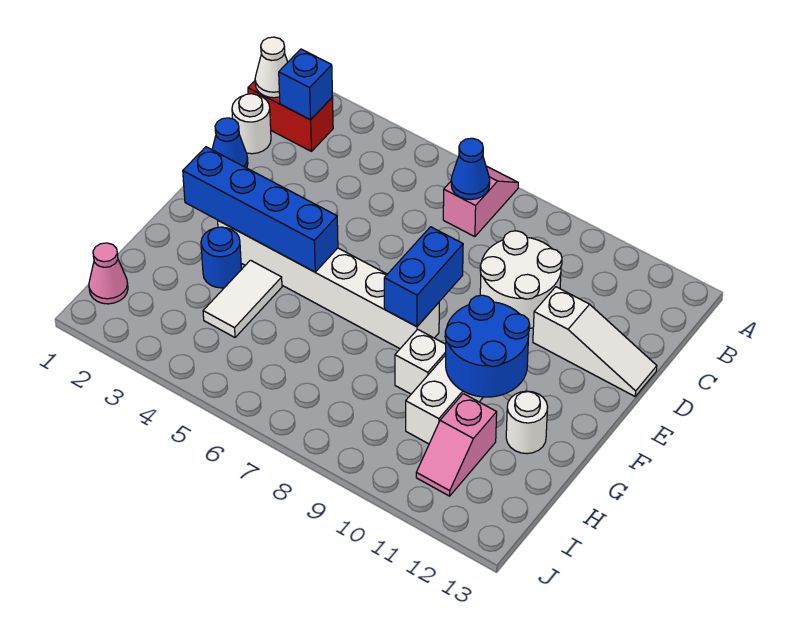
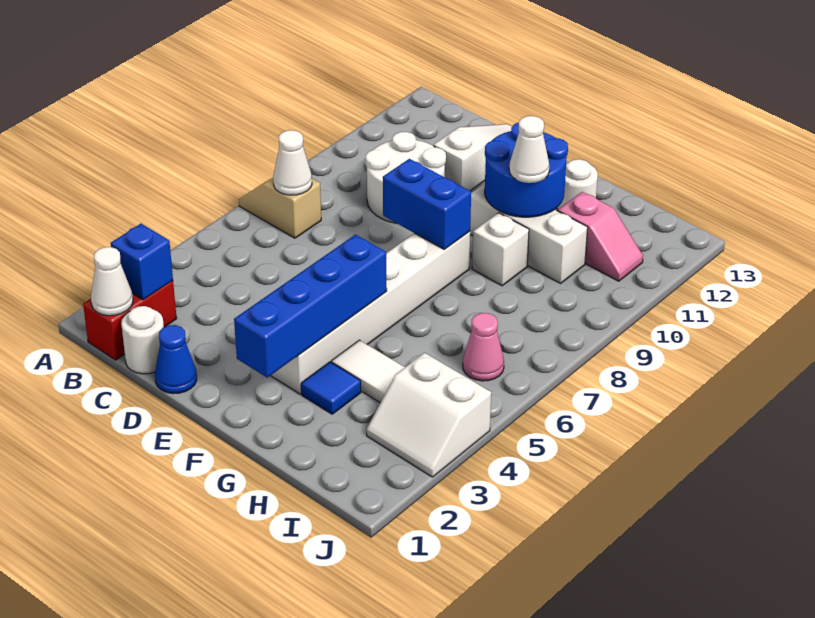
pink slope A7:B7 level 1 top B -> tan slope A7:B7 level 1 top B
blue cone B7 level 2 -> white cone B7 level 2
blue round brick G3 level 1 -> blue tile G3 level 1
none -> white cone G10 level 3
pink cone I1 level 1 -> pink cone I6 level 1
none -> white slope I3:J4 level 1 top 4

